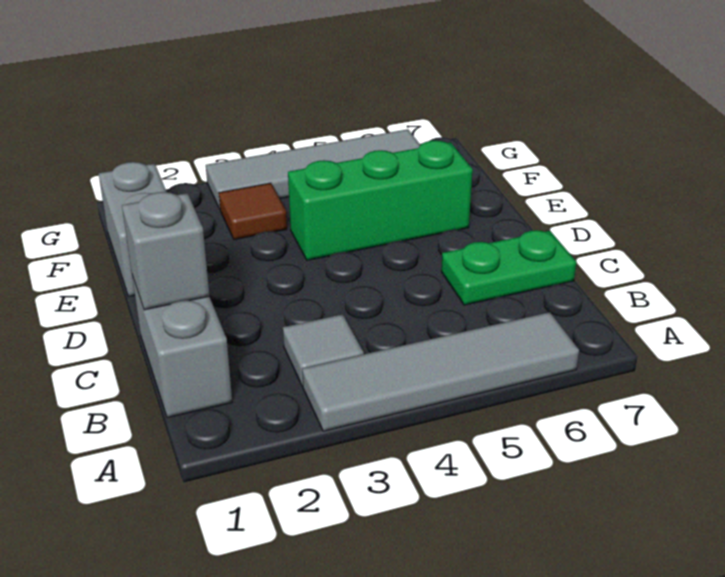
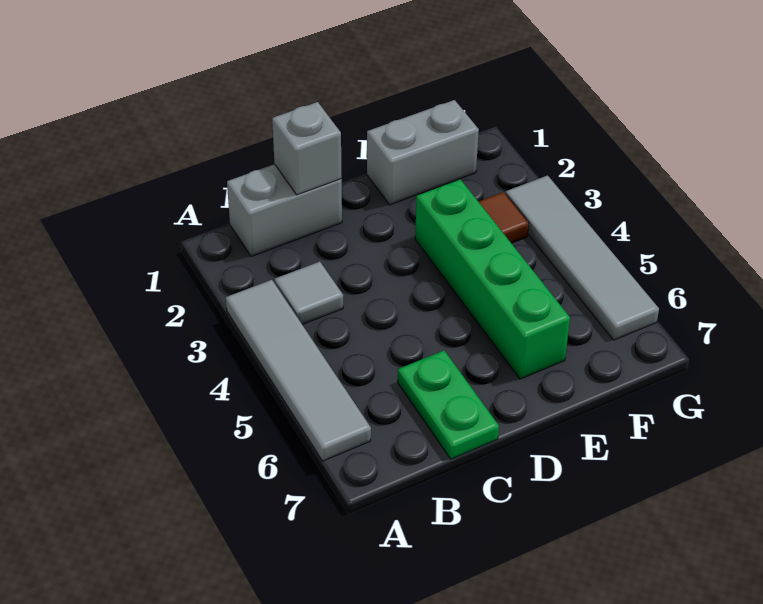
green brick E4:E6 level 1 -> green brick E3:E6 level 1

